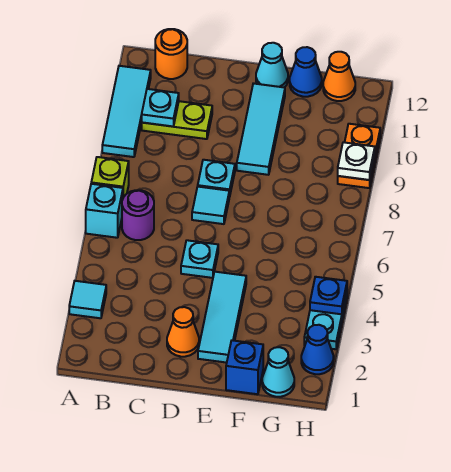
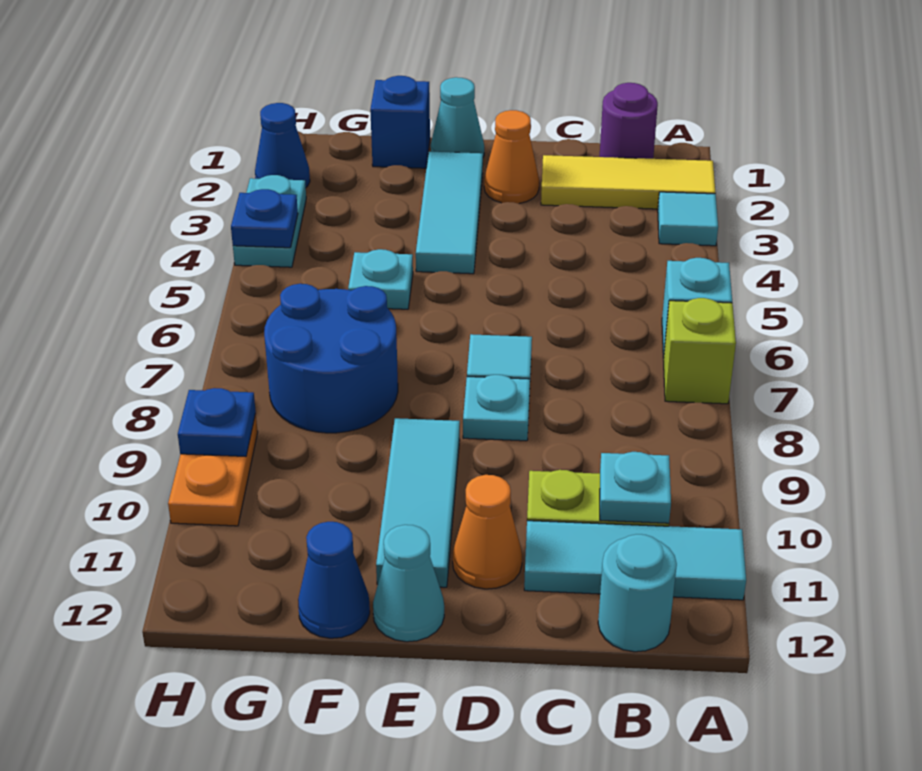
none -> yellow tile A2:C2 level 1
cyan tile A9:A11 level 1 -> cyan tile A11:C11 level 1
purple round brick B6 level 1 -> purple round brick B1 level 1
orange round brick B12 level 1 -> cyan round brick B12 level 1
cyan plate D5 level 1 -> cyan plate F5 level 1
none -> blue round brick F7:G8 level 1
cyan cone G1 level 1 -> cyan cone E1 level 1
orange cone G12 level 1 -> orange cone D11 level 1
white plate H9 level 2 -> blue plate H9 level 2

